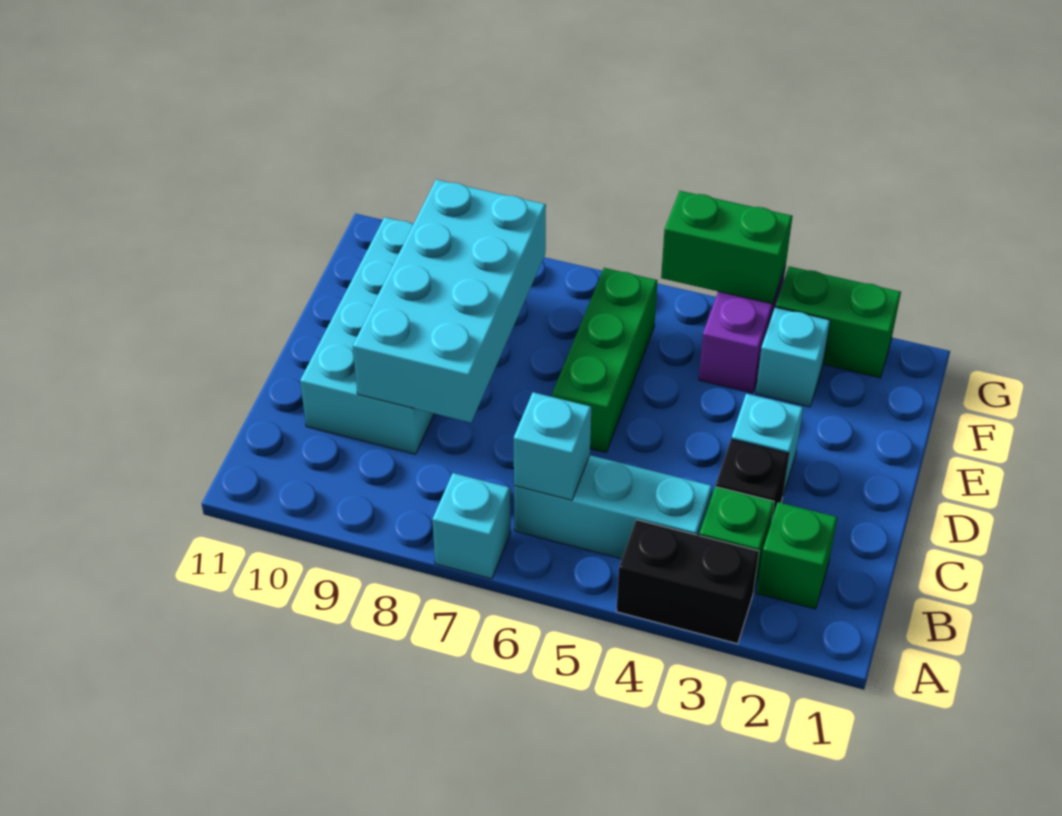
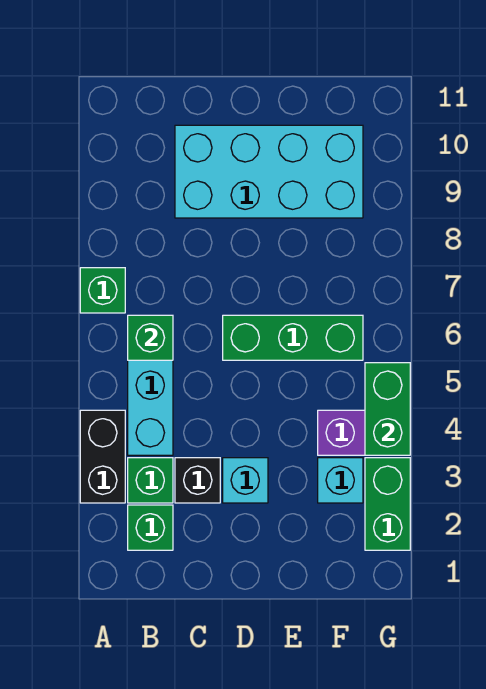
cyan brick A7 level 1 -> green brick A7 level 1
cyan brick B6 level 2 -> green brick B6 level 2
cyan brick C8:F9 level 2 -> none

